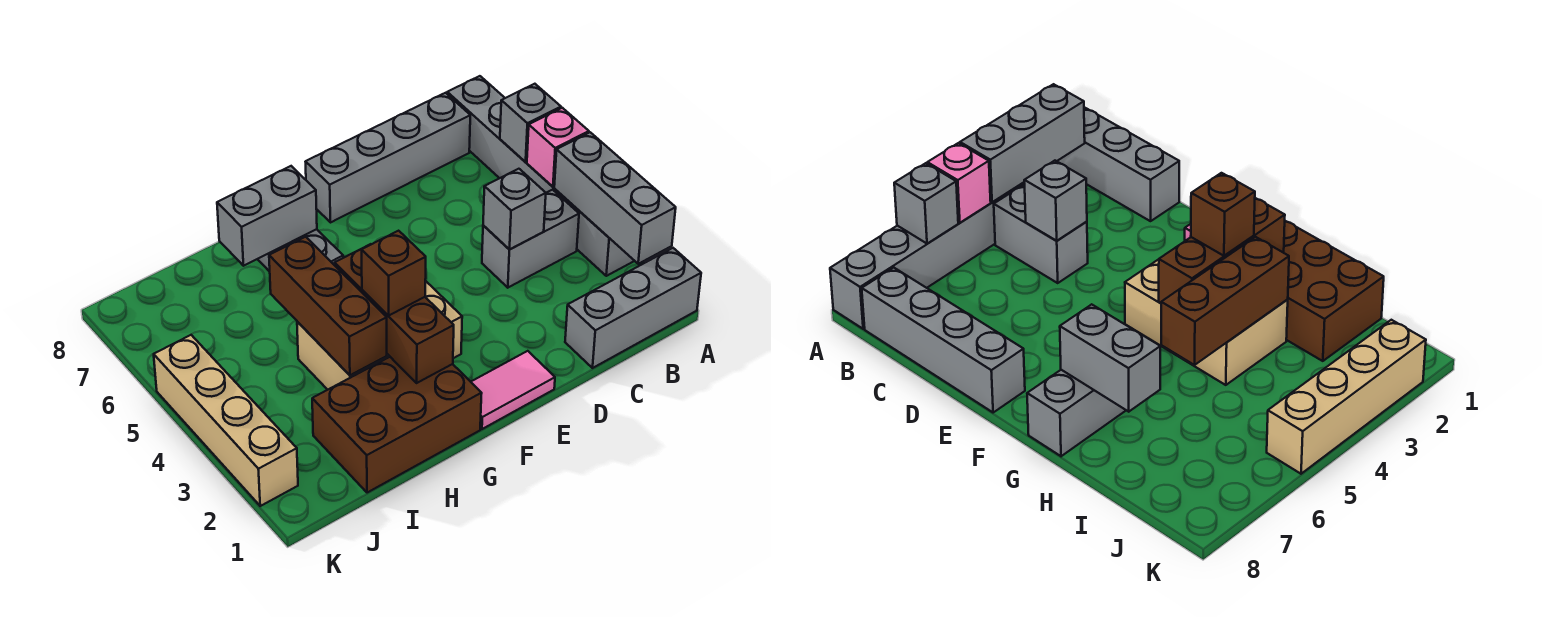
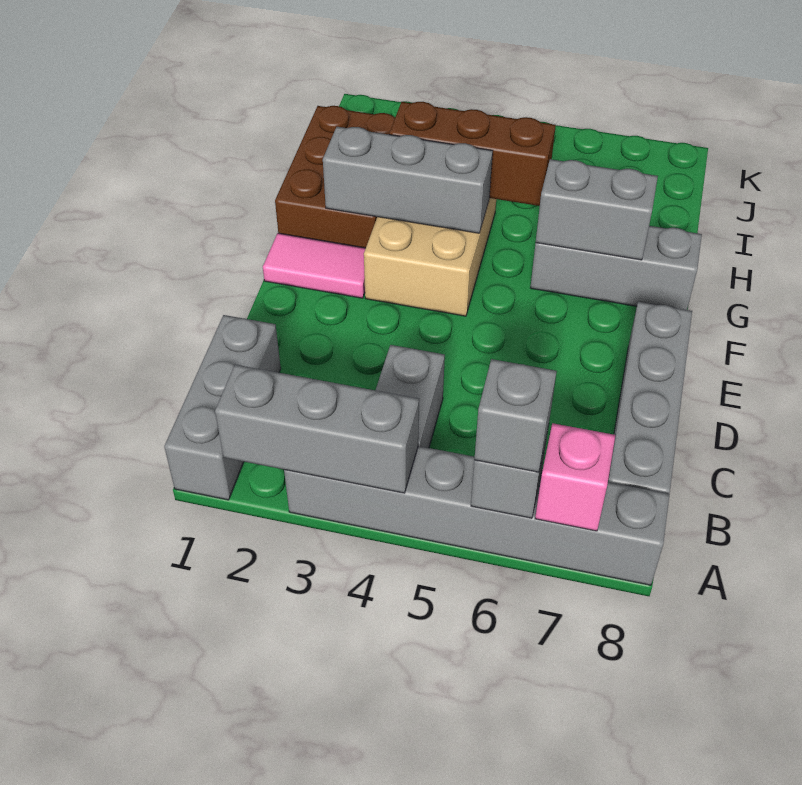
pink brick A5 level 2 -> pink brick A7 level 2
grey brick C4 level 2 -> grey brick A6 level 3
pink tile E1:F1 level 1 -> pink tile F1:F2 level 1
brown brick G2:G4 level 2 -> grey brick G2:G4 level 2
brown brick G3 level 3 -> none
grey brick G7:H7 level 2 -> grey brick G6:G7 level 2
tan brick K2:K5 level 1 -> none

